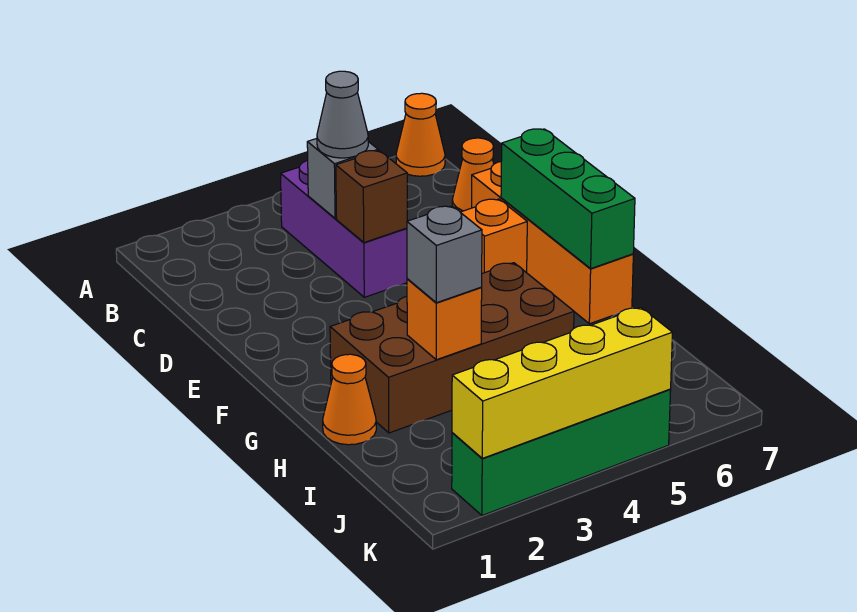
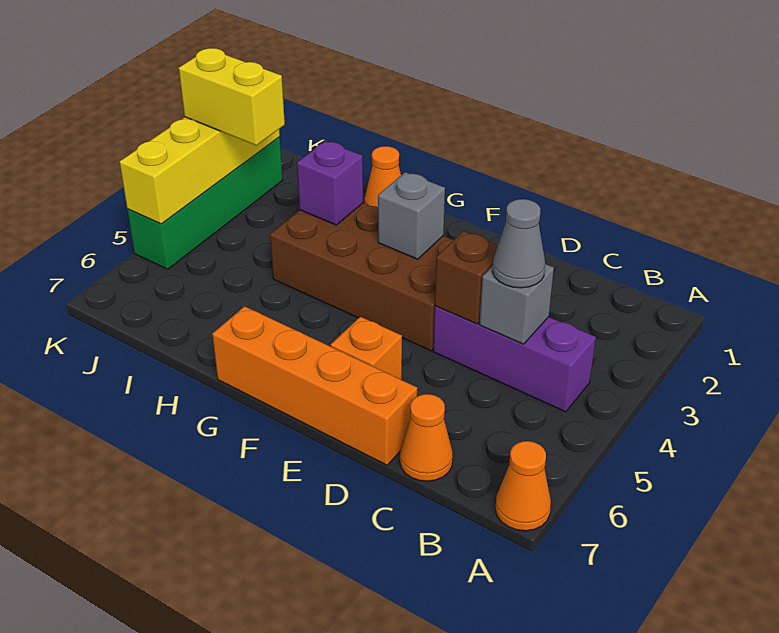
green brick E7:G7 level 2 -> none
brown brick G2:H5 level 1 -> brown brick E3:H4 level 1
orange brick H3 level 2 -> purple brick H3 level 2
grey brick H3 level 3 -> grey brick F3 level 2
none -> yellow brick J3:K3 level 3

